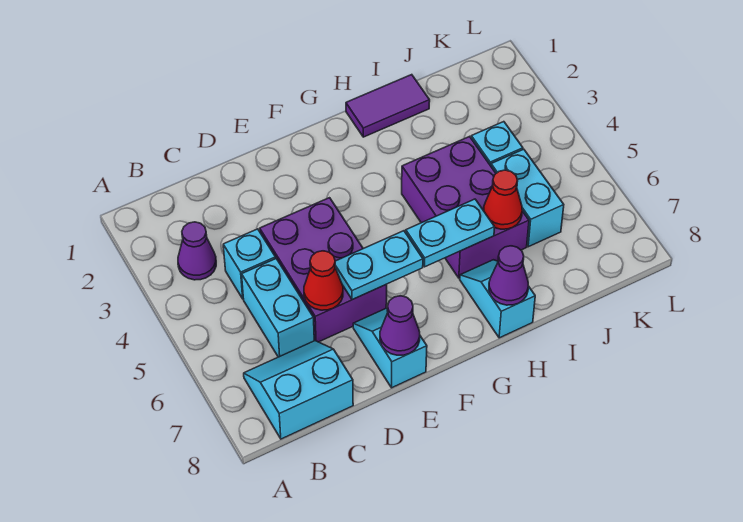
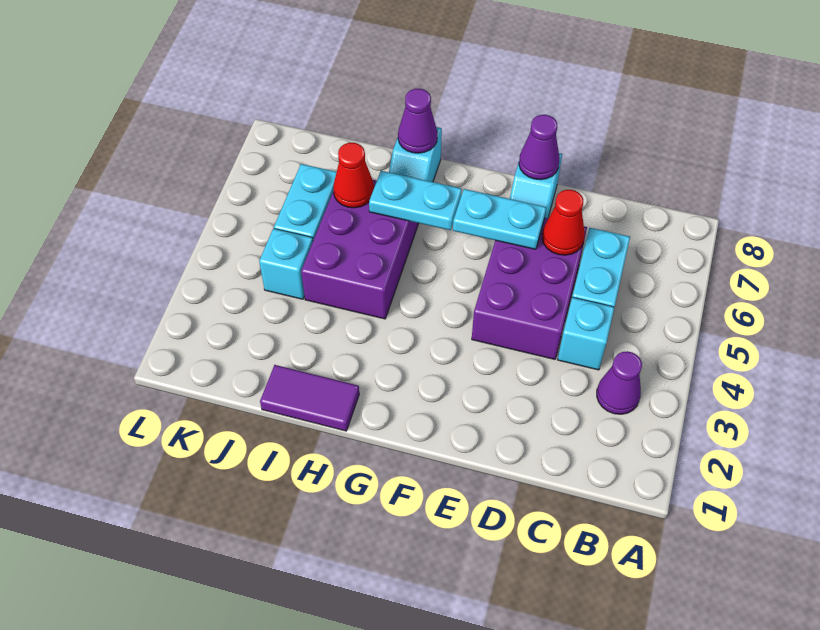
cyan slope B7:C8 level 1 top 8 -> none

